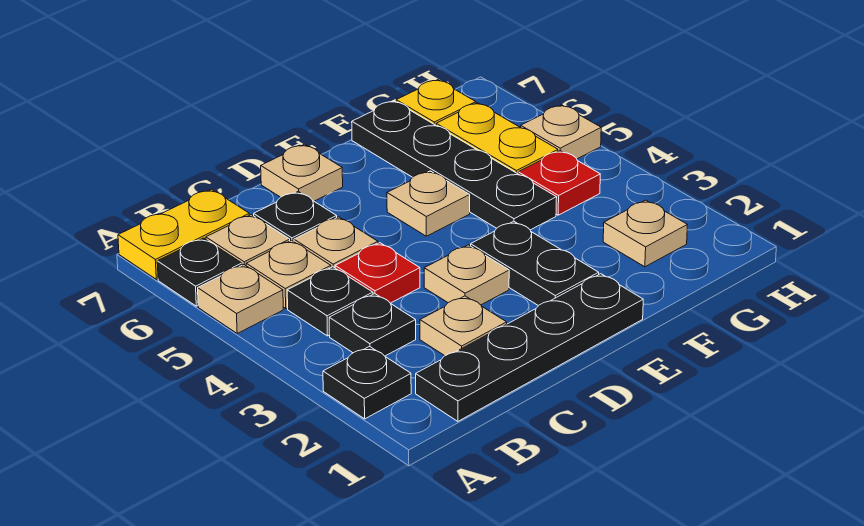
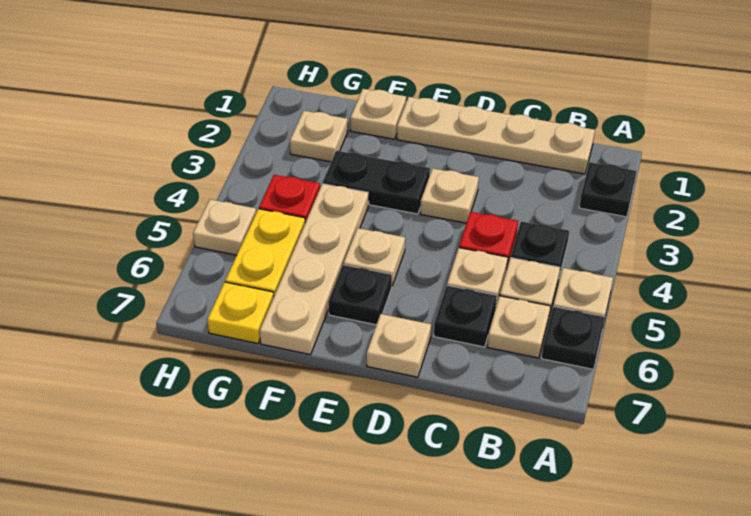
yellow plate A7:B7 level 1 -> none
black plate B1:E1 level 1 -> tan plate B1:E1 level 1
black plate B3 level 1 -> black plate E6 level 1
tan plate C2 level 1 -> tan plate F1 level 1
black plate E2:E3 level 1 -> black plate E3:F3 level 1
black plate F4:F7 level 1 -> tan plate F4:F7 level 1

